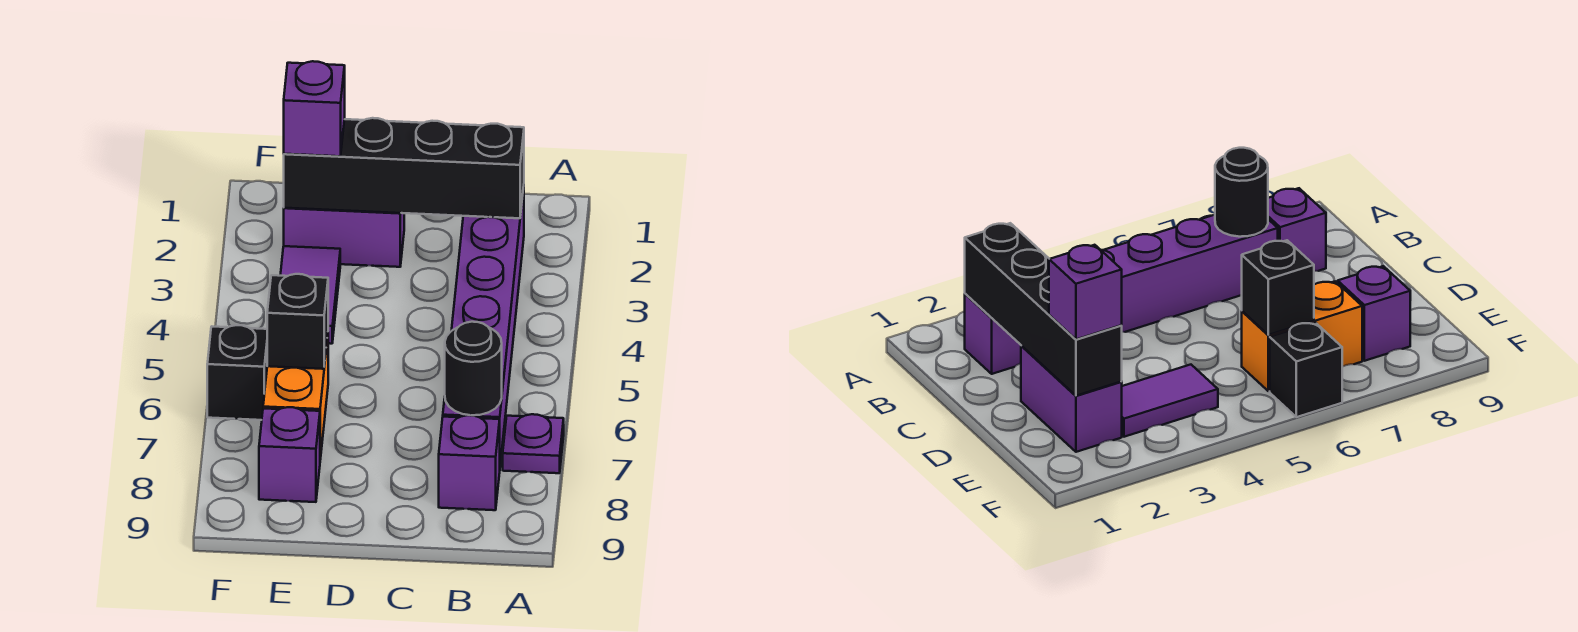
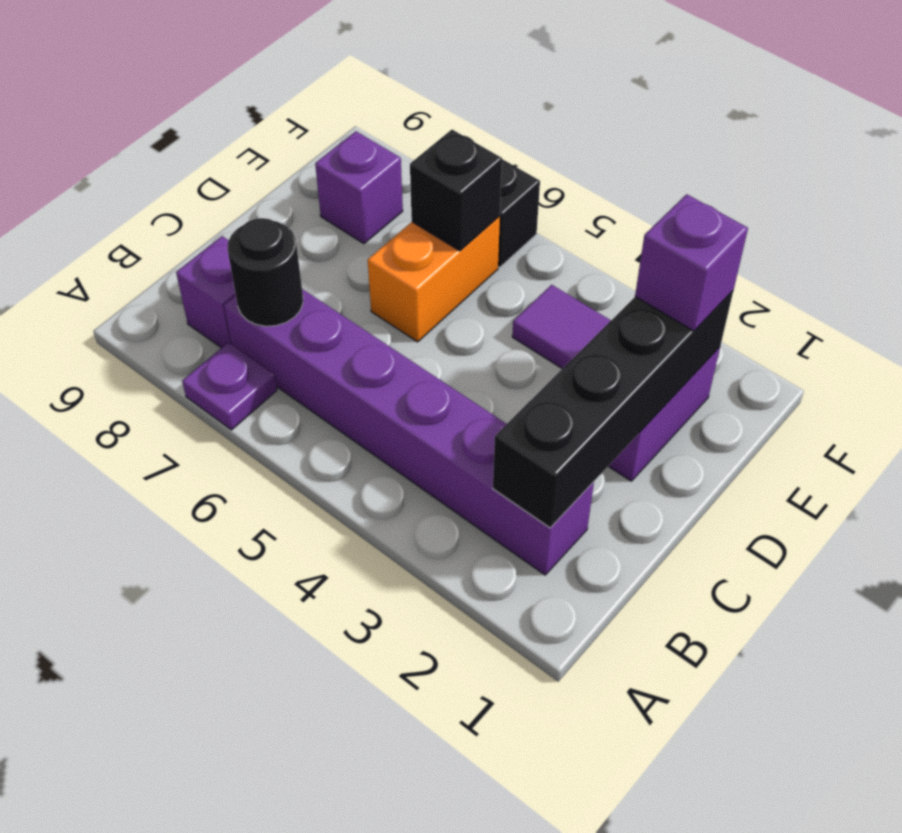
orange brick E6:E7 level 1 -> orange brick D6:E6 level 1

